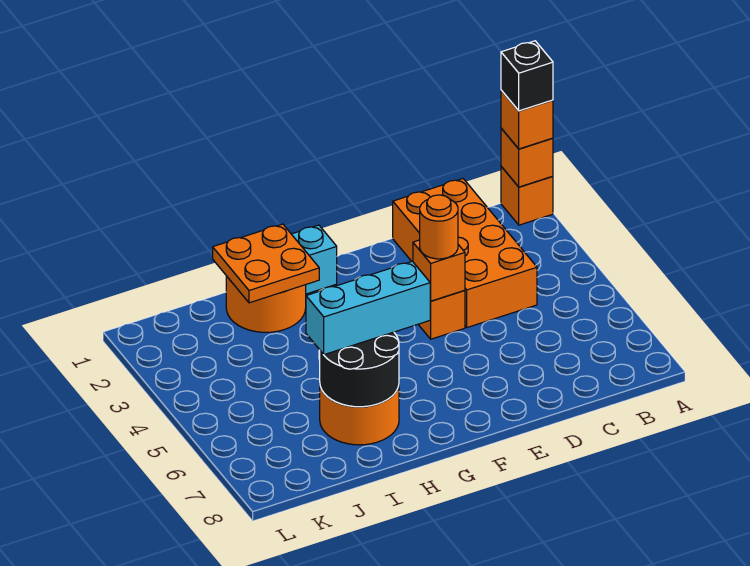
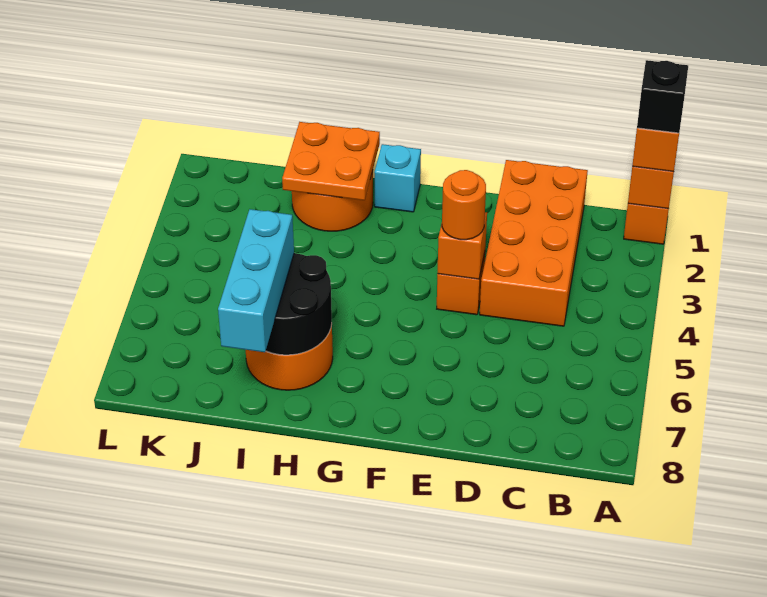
cyan brick G6:I6 level 3 -> cyan brick I6:I8 level 3

